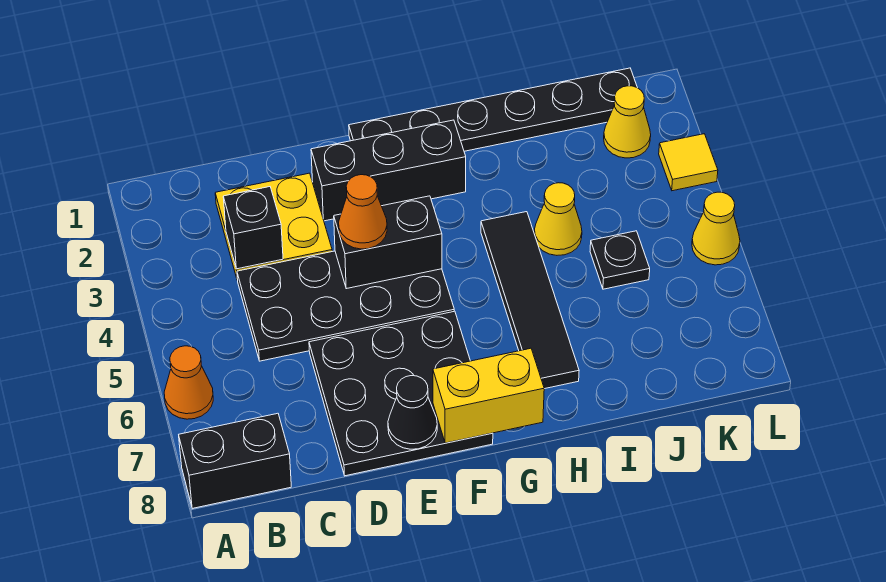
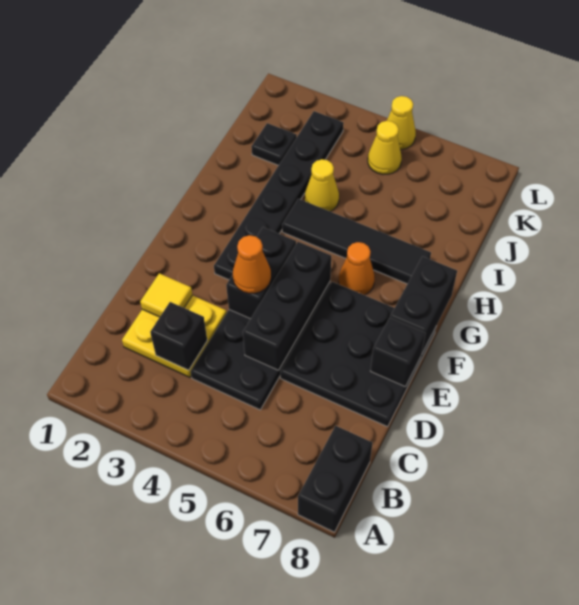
orange cone A6 level 1 -> orange cone G6 level 1
black brick E2:G2 level 1 -> black brick D5:F5 level 2
black cone E8 level 2 -> black brick E8 level 2
black plate F1:K1 level 1 -> black plate F3:K3 level 1
yellow brick F8:G8 level 2 -> black brick F8:G8 level 2
black plate J5 level 1 -> black plate J2 level 1
yellow cone K2 level 1 -> yellow cone K5 level 1
yellow tile L3 level 1 -> yellow tile D2 level 2

